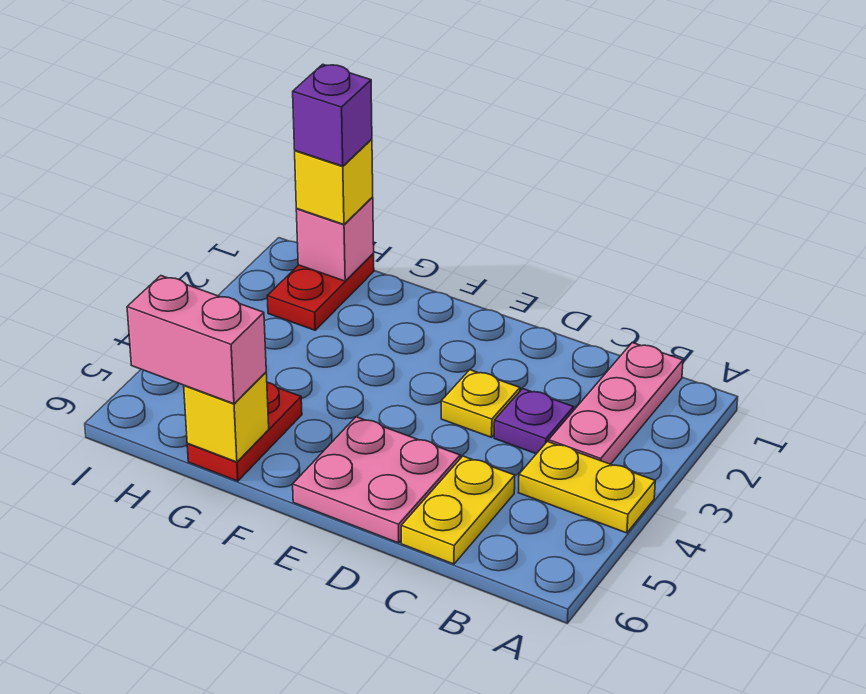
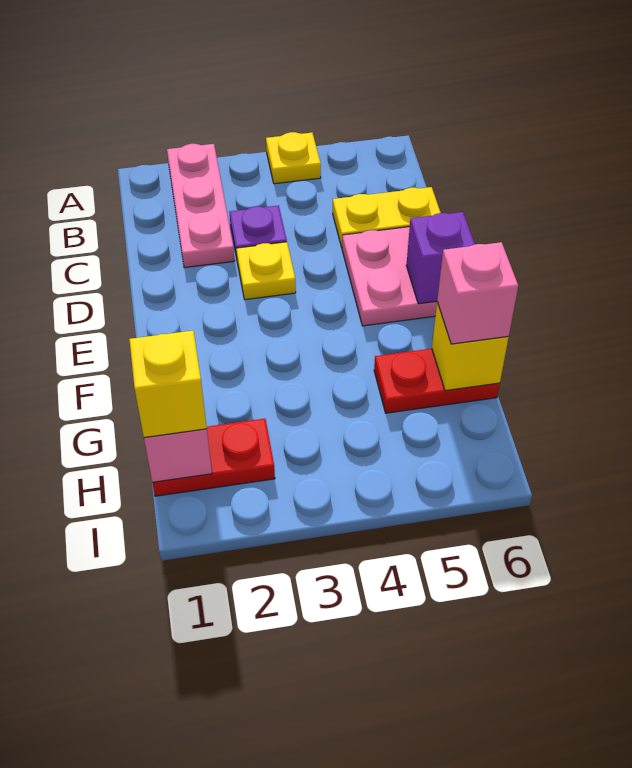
yellow plate A4:B4 level 1 -> yellow plate A4 level 1
pink plate B1:B3 level 1 -> pink plate A2:C2 level 1
pink brick G6:H6 level 3 -> pink brick G6 level 3
purple brick H1 level 4 -> purple brick E6 level 2

